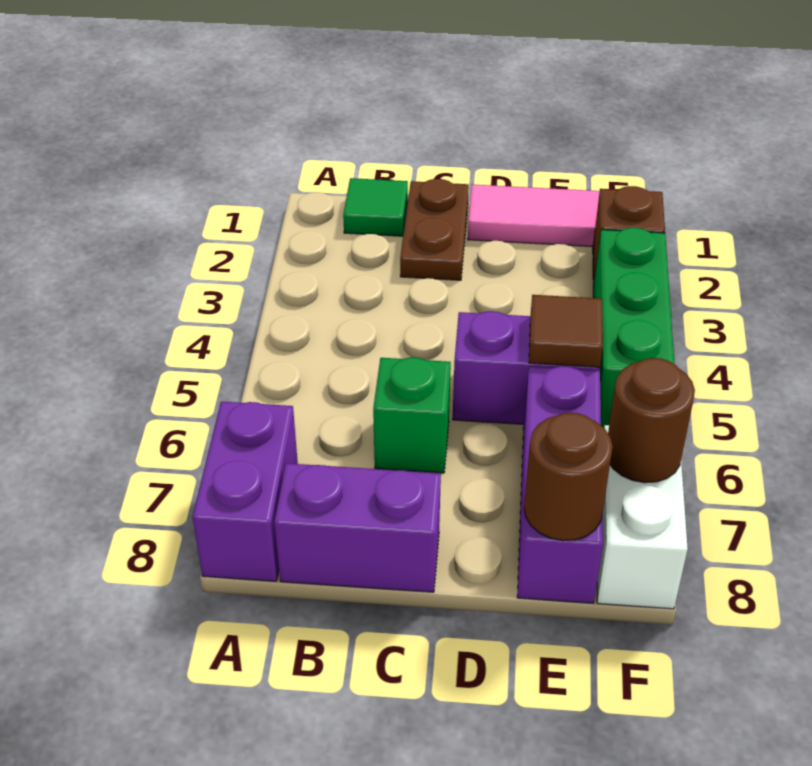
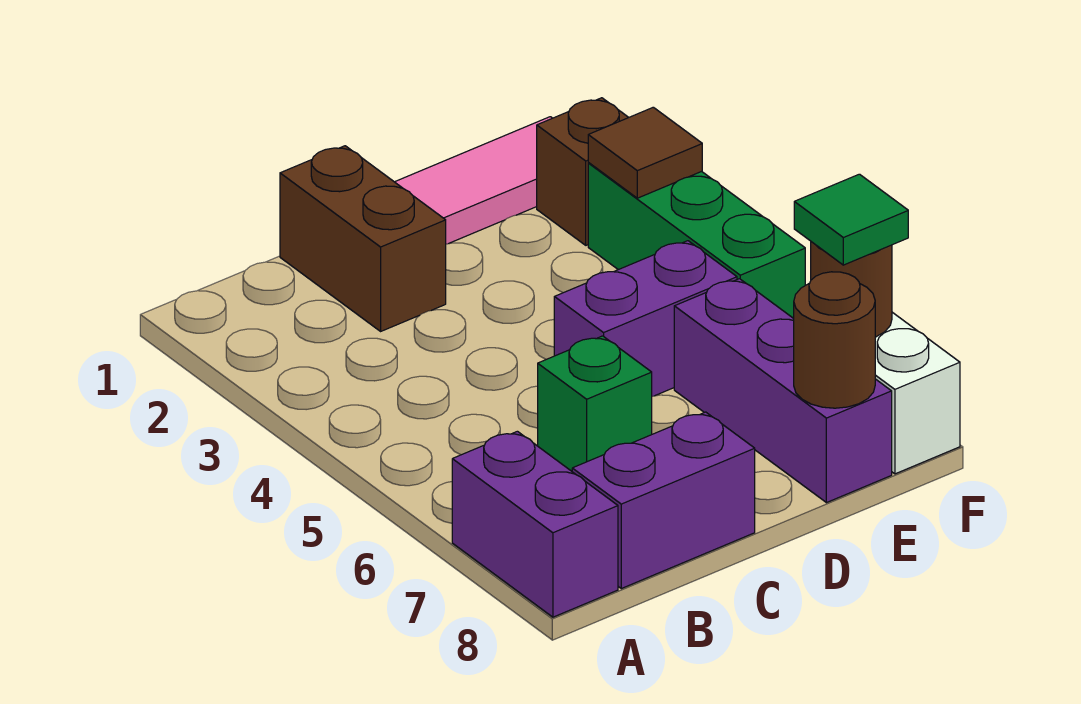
green tile B1 level 1 -> green tile F7 level 3
brown plate C1:C2 level 1 -> brown brick C1:C2 level 1
brown tile E5 level 2 -> brown tile F3 level 2

